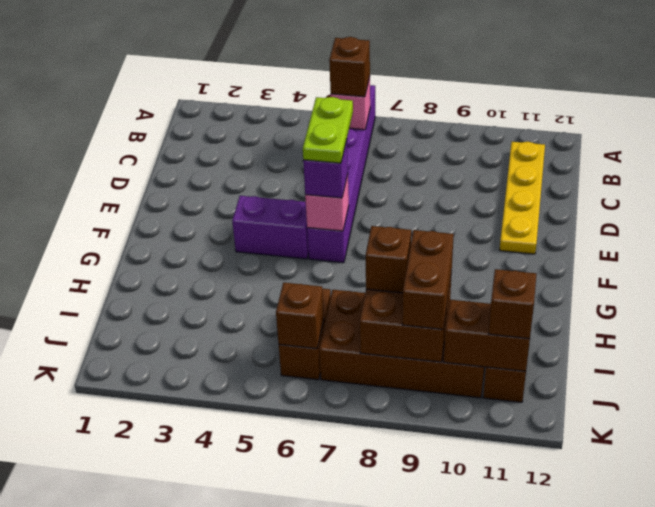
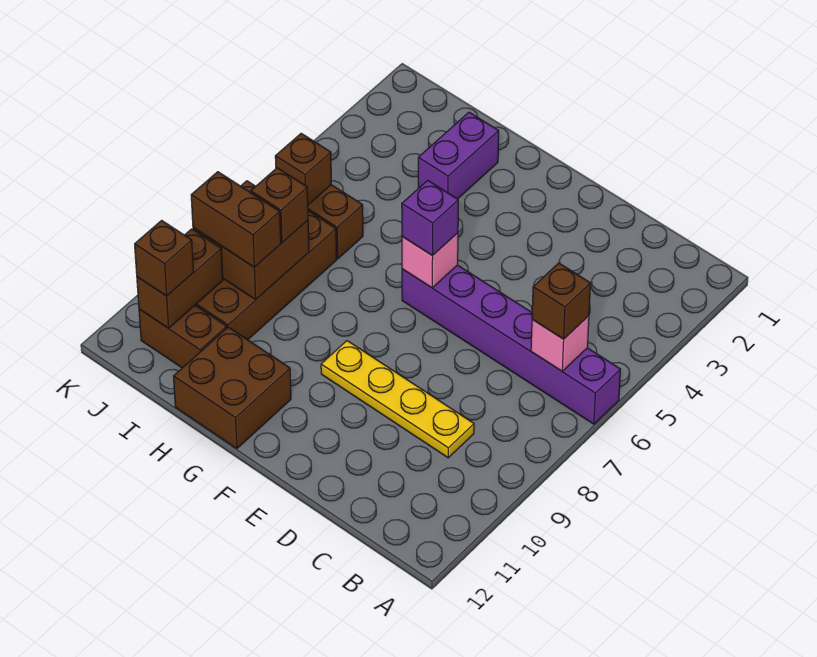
yellow plate B11:E11 level 1 -> yellow plate C9:F9 level 1
lime plate E6:F6 level 4 -> none
purple brick F4:F5 level 1 -> purple brick H2:H3 level 1
none -> brown brick G11:H12 level 1

